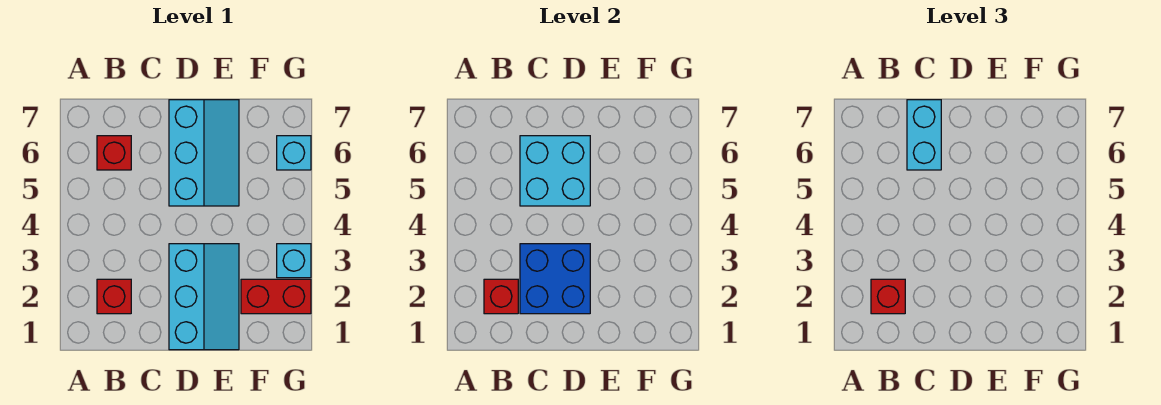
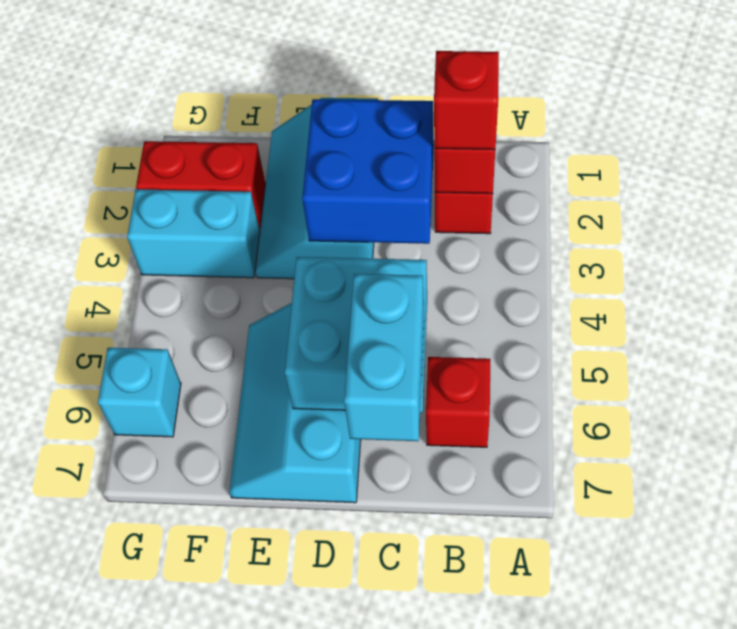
cyan brick G3 level 1 -> cyan brick F3:G3 level 1

